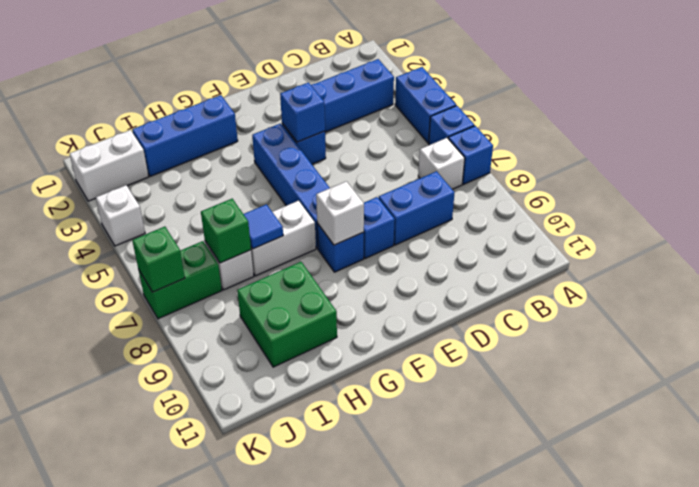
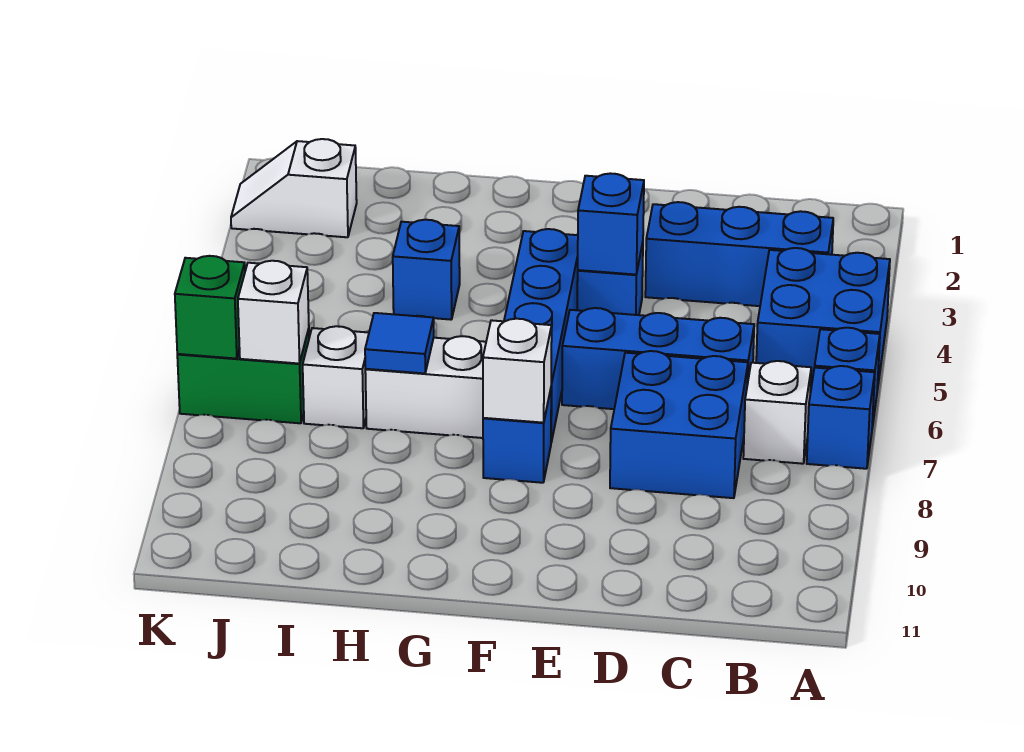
blue brick A4:A5 level 1 -> blue brick A4:B5 level 1
blue brick C8:D8 level 1 -> blue brick C7:D8 level 1
blue brick E8 level 1 -> blue brick H4 level 1
blue brick G2:I2 level 1 -> blue brick C6:E6 level 1
green brick H9:I10 level 1 -> none
green brick I7 level 2 -> none
white brick J2:K2 level 1 -> white slope J2:K2 level 1 top J
white brick K4 level 1 -> white brick J7 level 2

